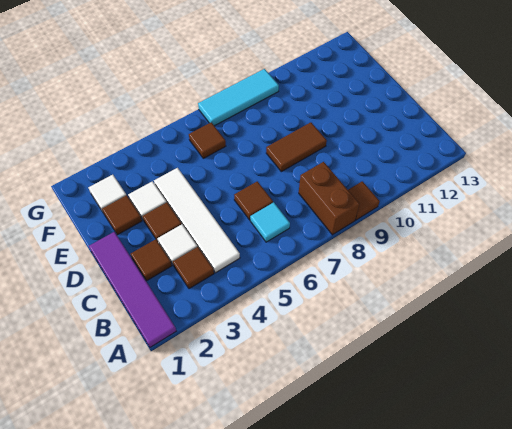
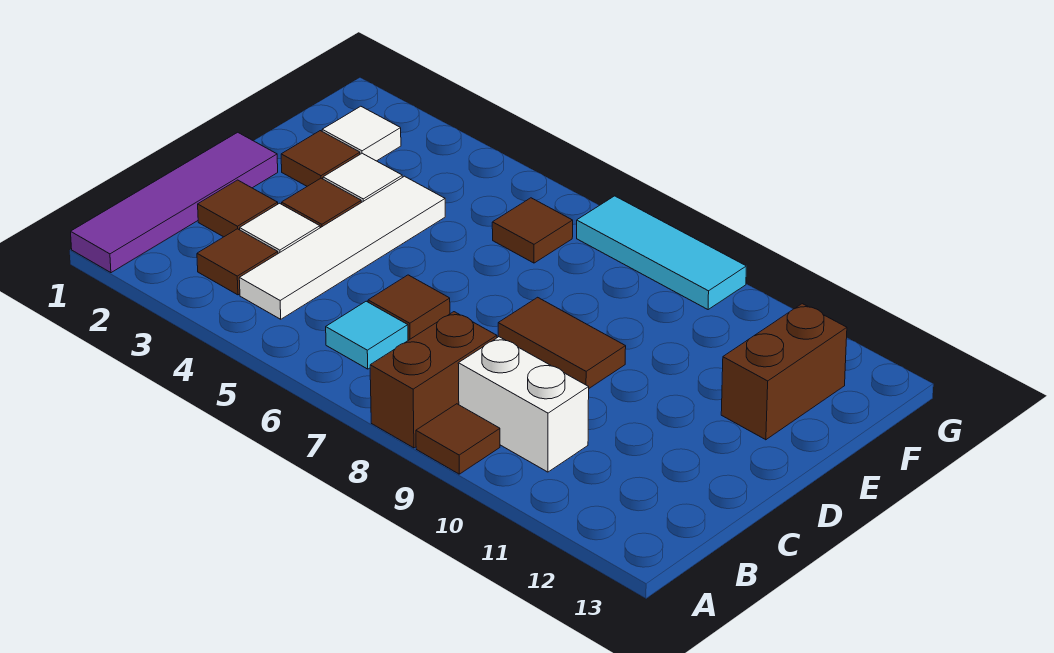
none -> white brick B9:B10 level 1
none -> brown brick E12:F12 level 1

